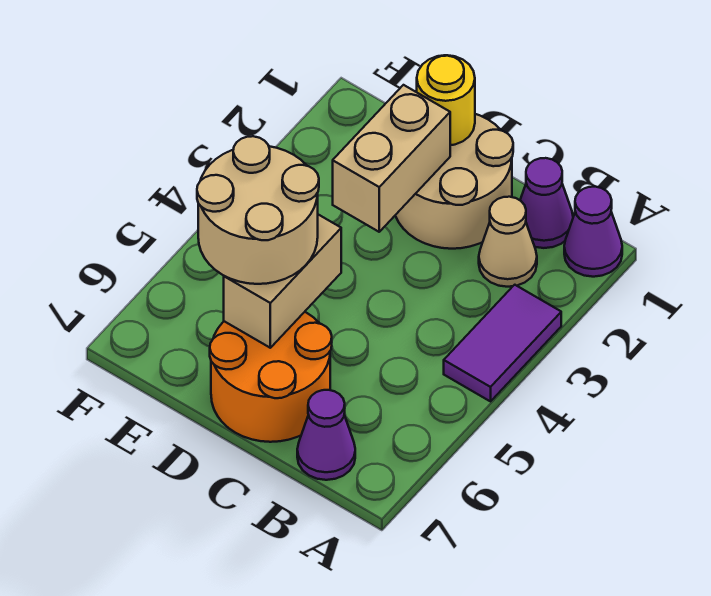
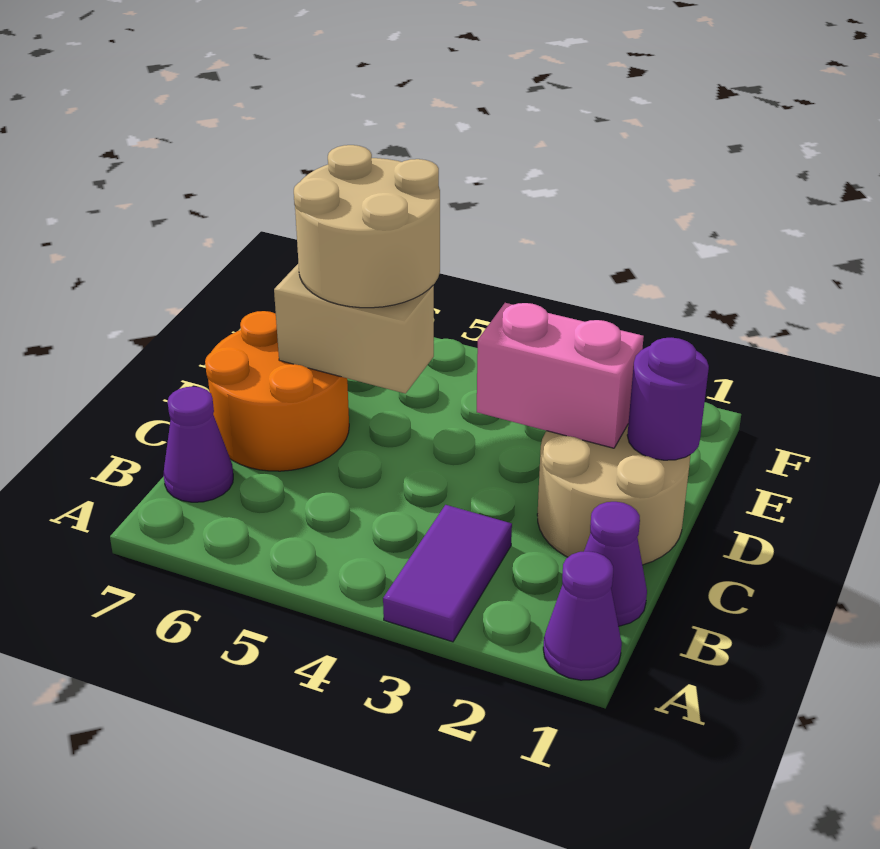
purple tile A3:A4 level 1 -> purple tile A3:B3 level 1
tan cone B2 level 1 -> none
yellow round brick D1 level 2 -> purple round brick D1 level 2
tan brick D2:D3 level 2 -> pink brick D2:D3 level 2

